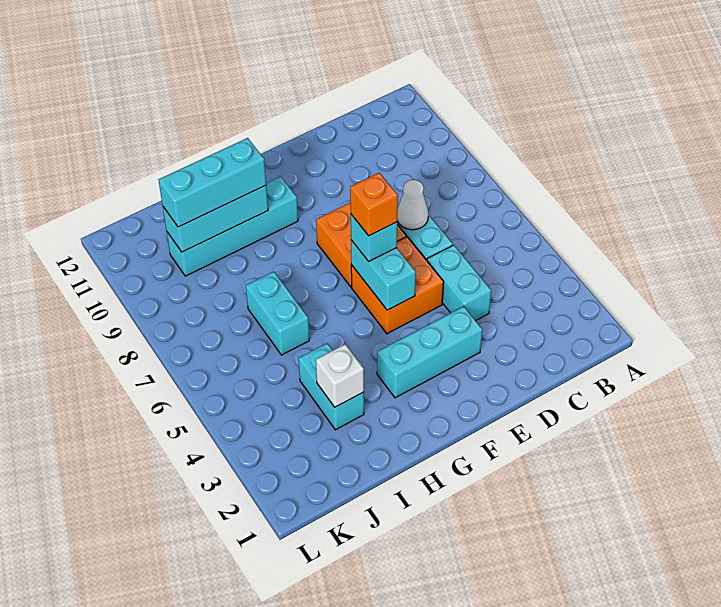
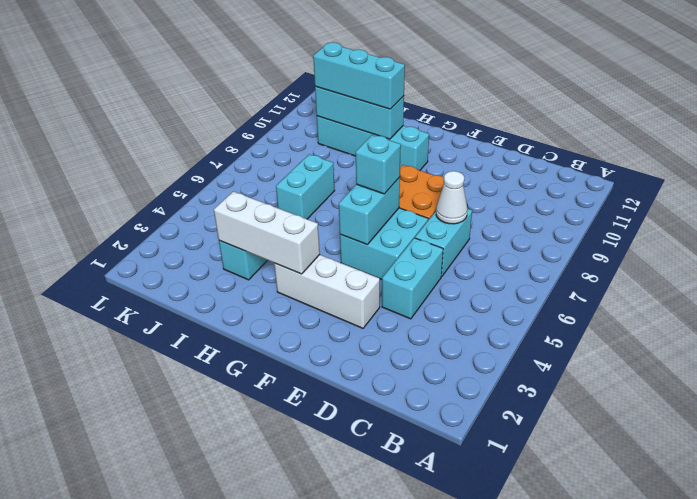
cyan brick E3:G3 level 1 -> white brick E3:G3 level 1
orange brick E5:F6 level 1 -> cyan brick E5:F6 level 1
orange brick F6 level 4 -> none
white brick I3 level 2 -> white brick G3:I3 level 2

